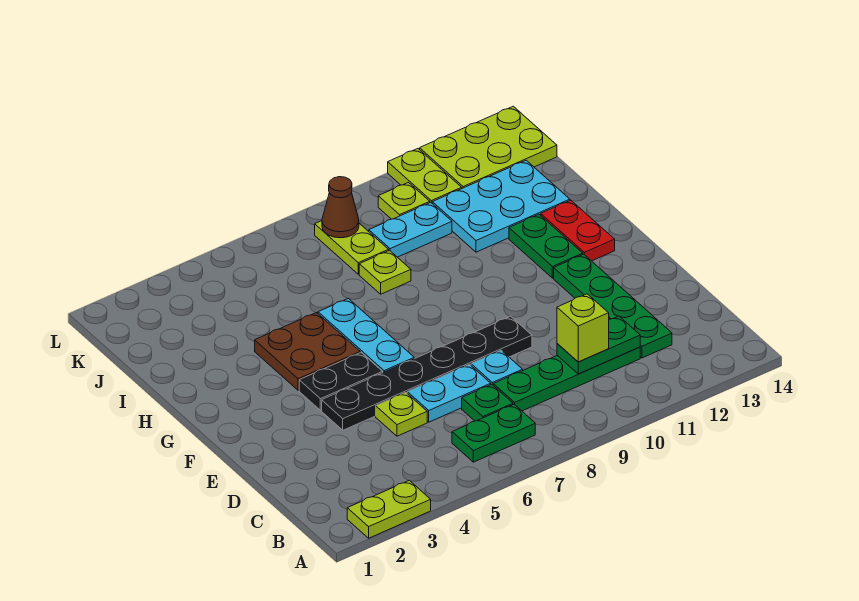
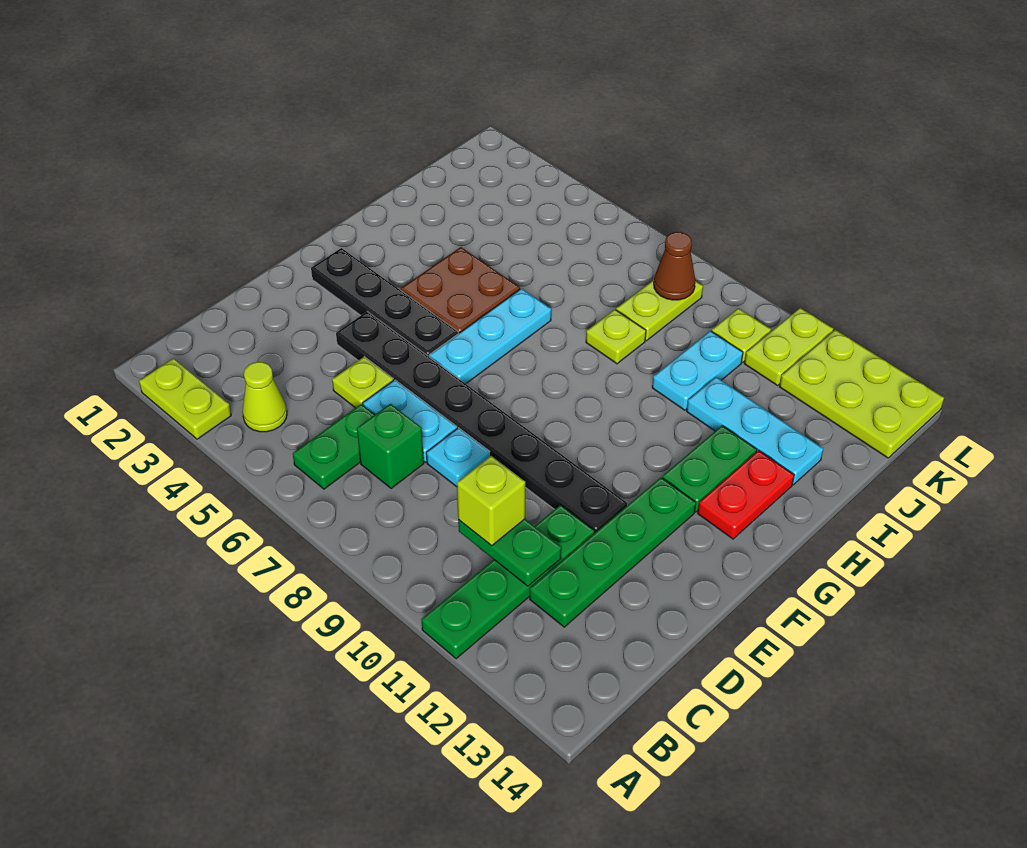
none -> lime cone B4 level 1
green plate B6:B7 level 1 -> green plate B6:C6 level 1
green plate C7 level 1 -> green brick C7 level 1
green plate C8:C11 level 1 -> green plate A11:D11 level 1
black plate E4:E9 level 1 -> black plate E4:E11 level 1
black plate F4:F5 level 1 -> black plate F2:F5 level 1
cyan plate I11:J13 level 1 -> cyan plate I11:I13 level 1
cyan plate J9:J10 level 1 -> cyan plate I10:J10 level 1

